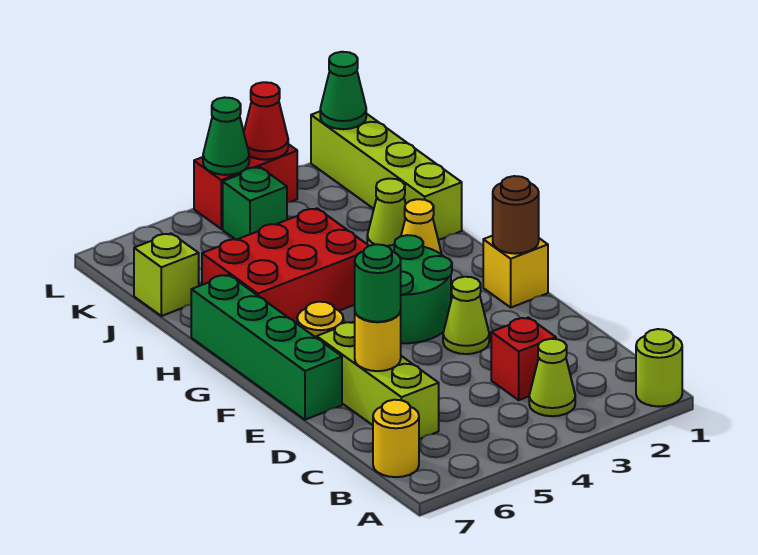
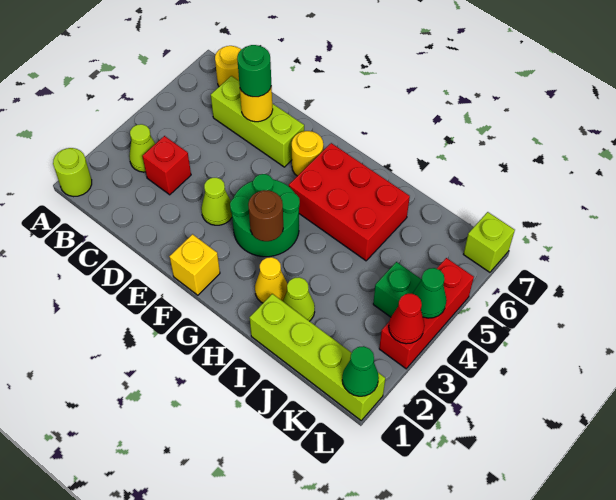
green brick E7:H7 level 1 -> none
brown round brick F1 level 2 -> brown round brick G3 level 2
red brick H4:I6 level 1 -> red brick G5:I6 level 1
lime brick J7 level 1 -> lime brick L7 level 1
red brick L3:L4 level 1 -> red brick L3:L5 level 1

